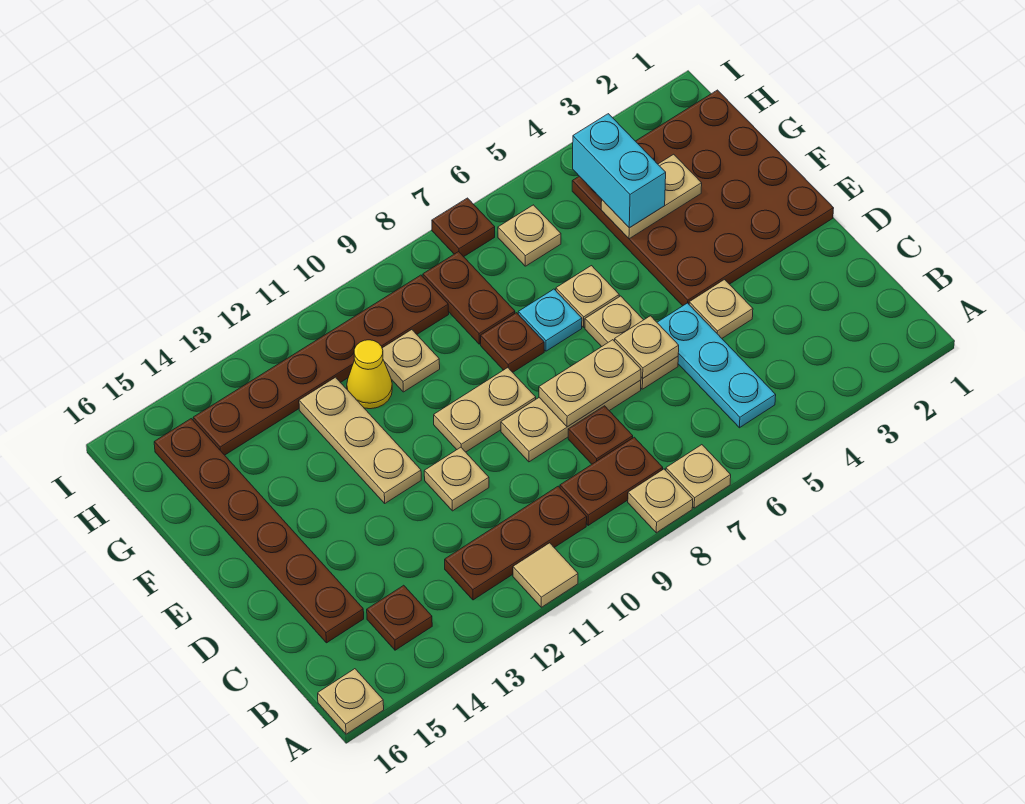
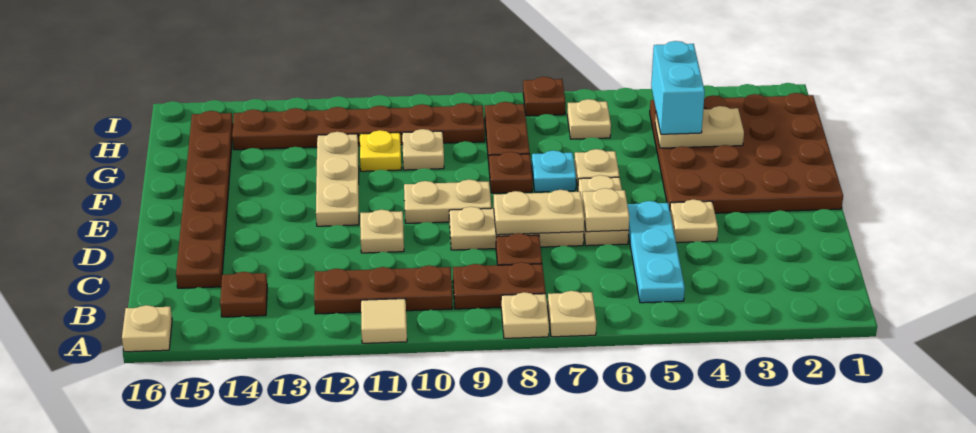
yellow cone G11 level 1 -> yellow plate G11 level 1

